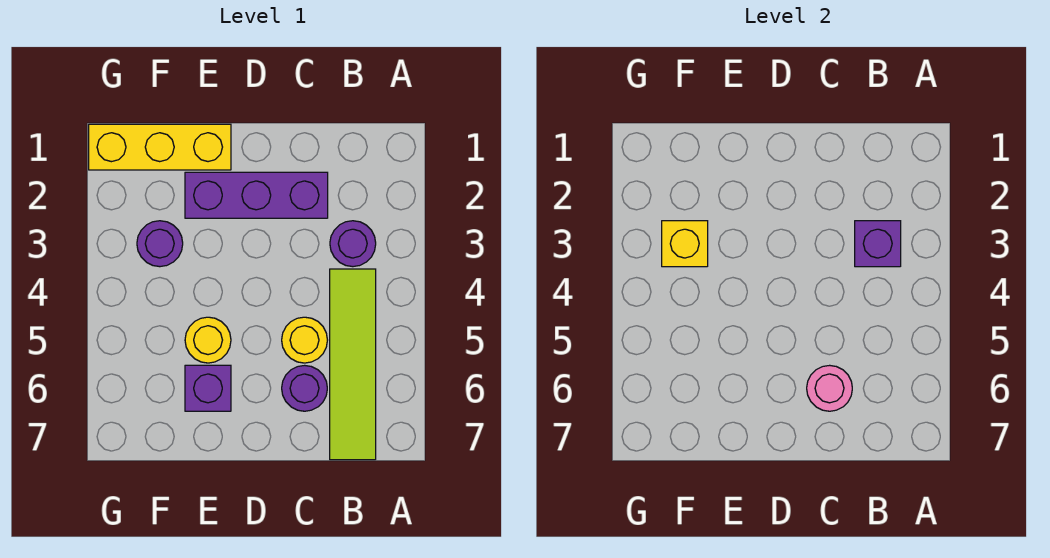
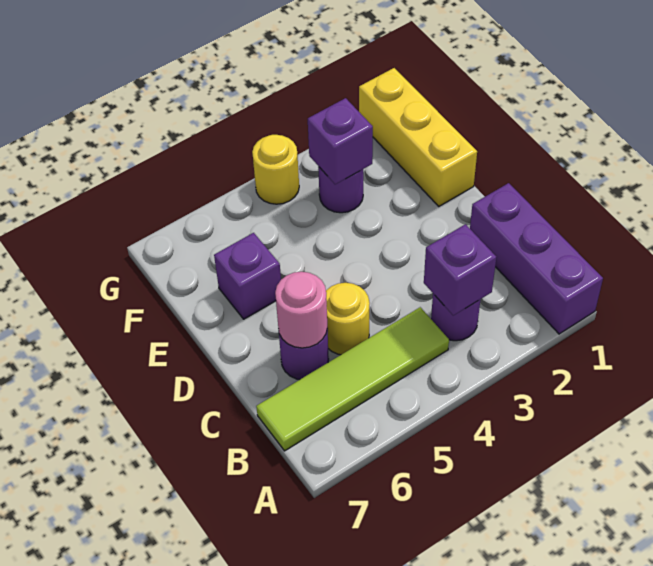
purple brick C2:E2 level 1 -> purple brick A1:C1 level 1
yellow round brick E5 level 1 -> yellow round brick G4 level 1
yellow brick F3 level 2 -> purple brick F3 level 2

